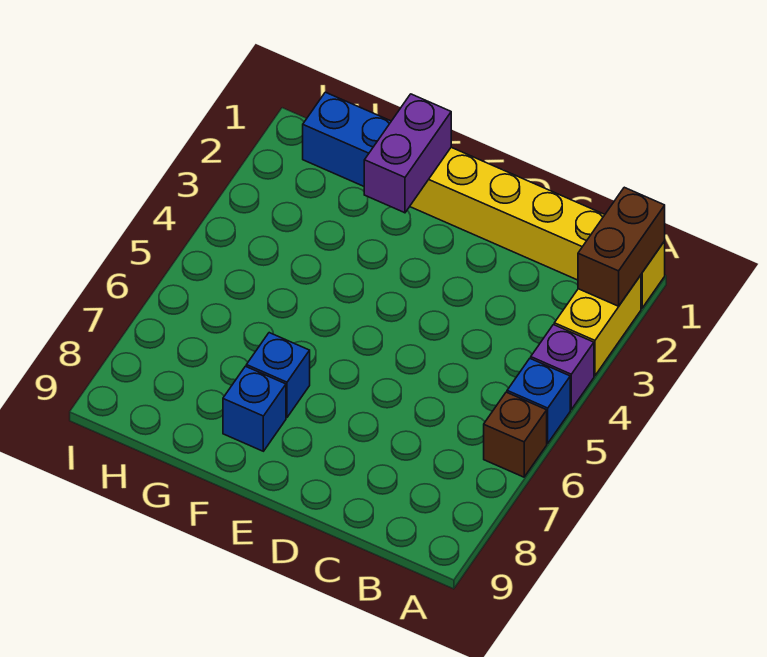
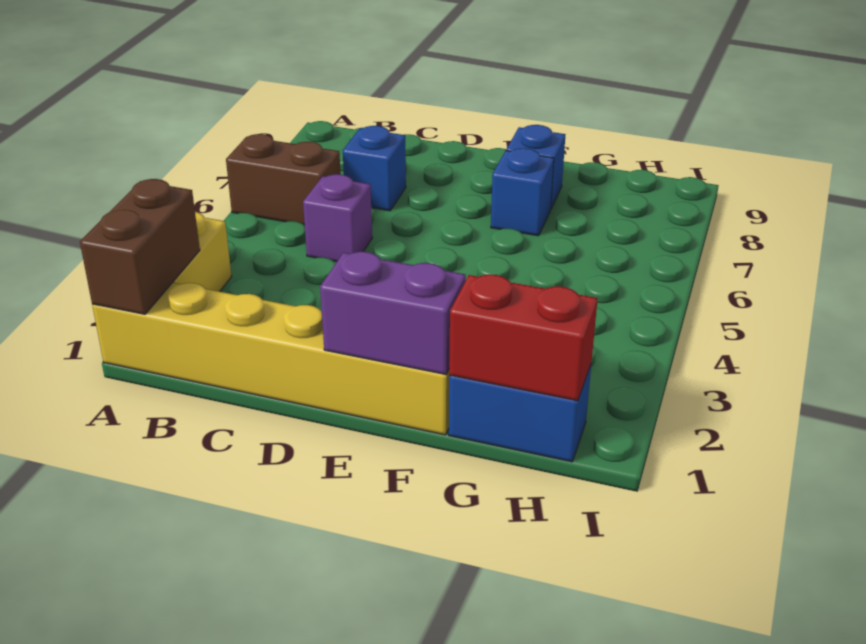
purple brick A4 level 1 -> purple brick C5 level 1
blue brick A5 level 1 -> blue brick C7 level 1
brown brick A6 level 1 -> brown brick A6:B6 level 1
purple brick F1:F2 level 2 -> purple brick E1:F1 level 2
none -> red brick G1:H1 level 2

